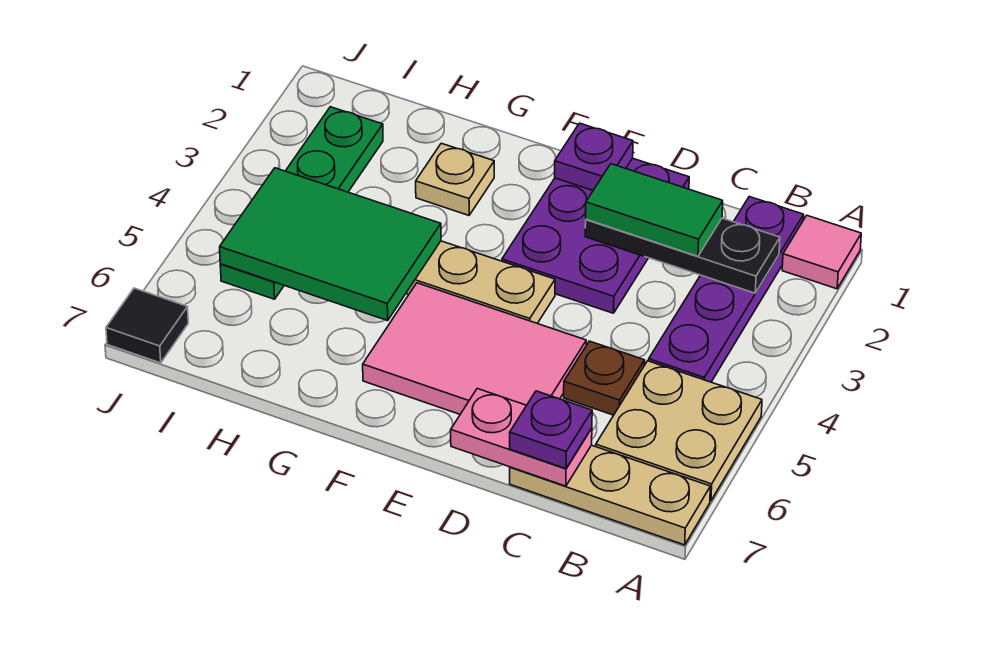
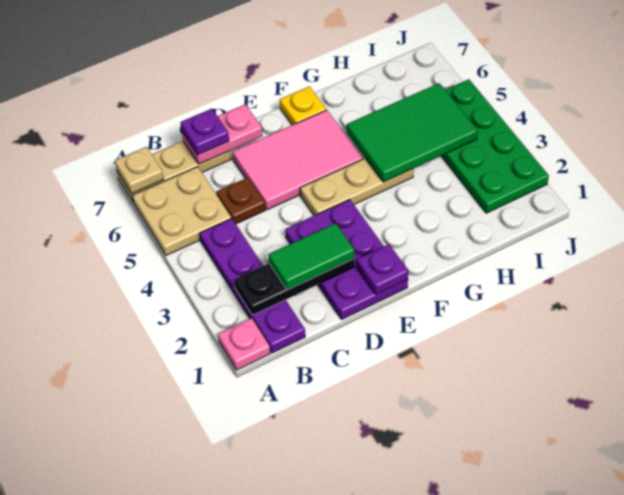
pink tile A1 level 1 -> pink plate A1 level 1
none -> yellow plate F7 level 1
tan plate G2 level 1 -> tan plate A7 level 2
green plate I2:I5 level 1 -> green plate I2:J5 level 1
black tile J7 level 1 -> none

